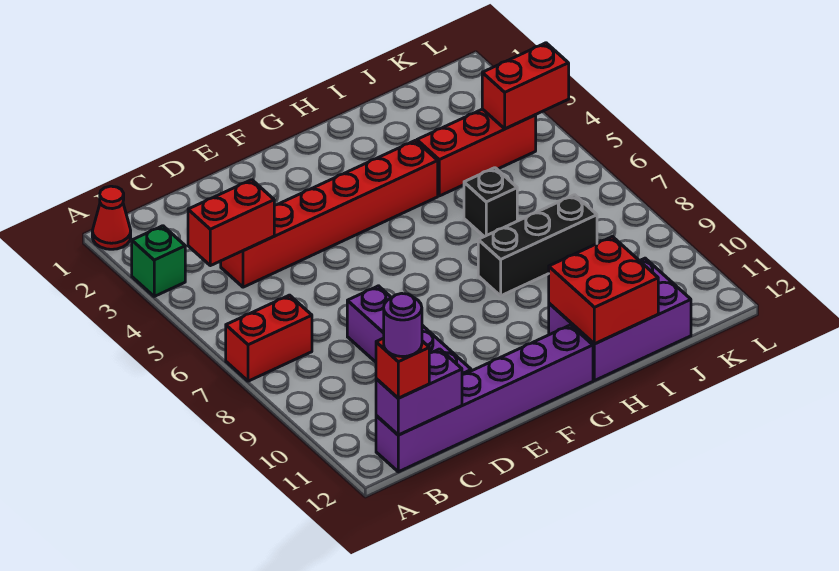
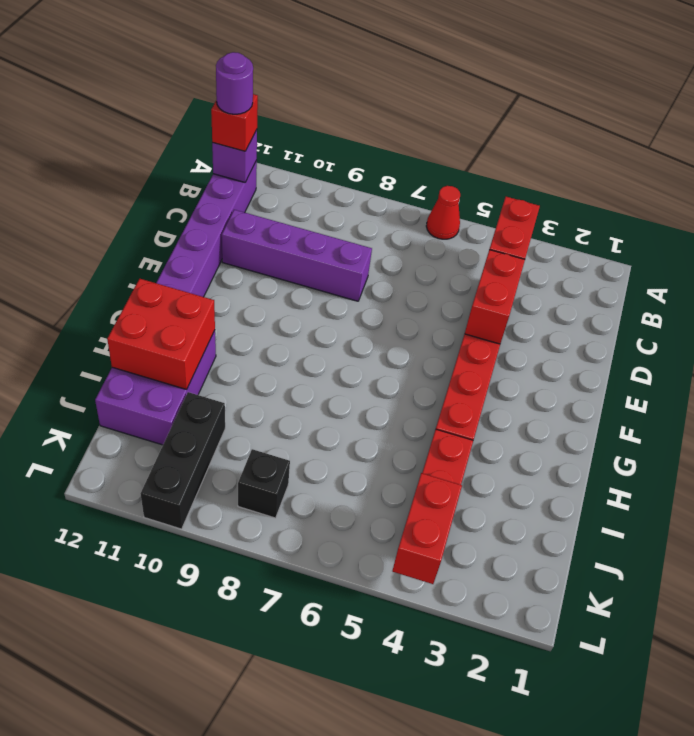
red cone A1 level 1 -> red cone A6 level 1
green brick A3 level 1 -> none
red brick A7:B7 level 1 -> red brick D4:E4 level 2
purple brick B12:C12 level 2 -> purple brick B12 level 2
black brick H8:J8 level 1 -> black brick J10:L10 level 1
black brick I6 level 1 -> black brick K8 level 1

